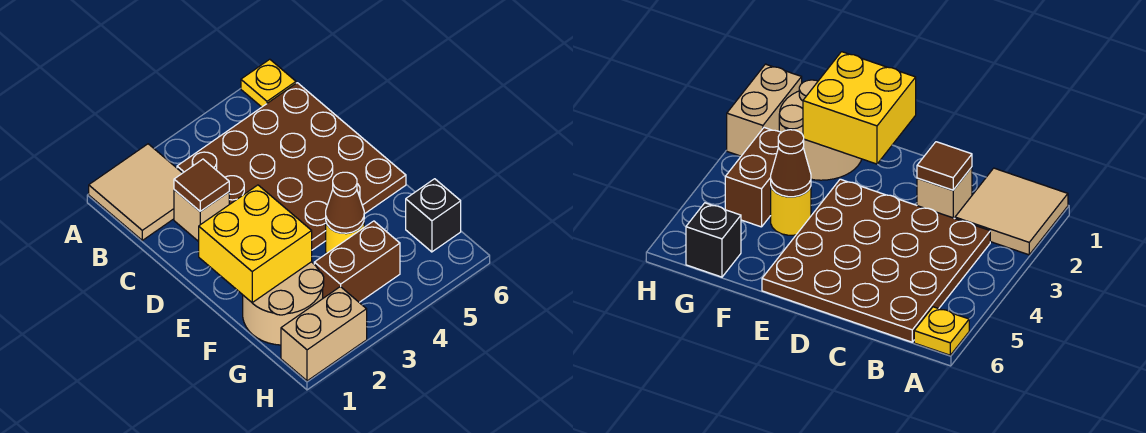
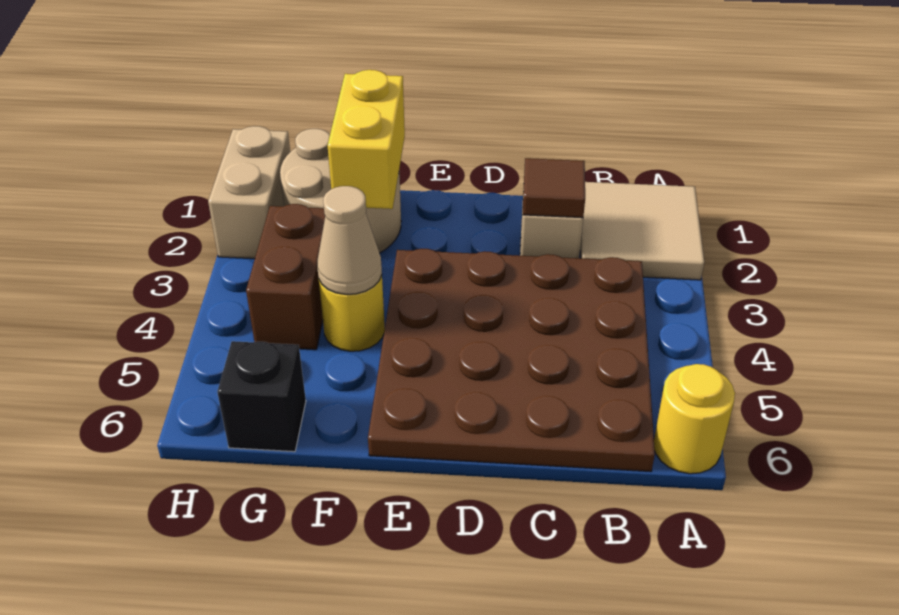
yellow plate A6 level 1 -> yellow round brick A6 level 1
yellow brick E1:F2 level 2 -> yellow brick F1:F2 level 2
brown cone F4 level 2 -> tan cone F4 level 2

